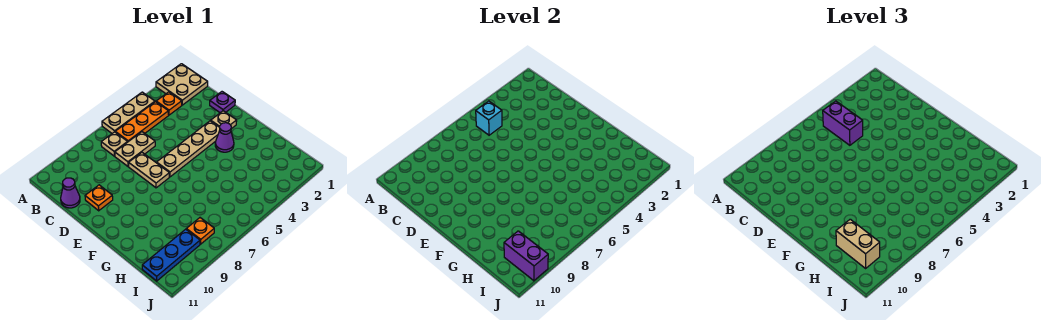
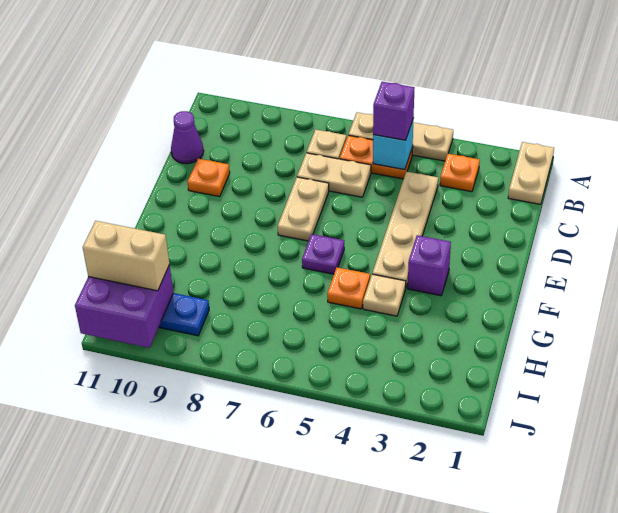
tan plate A1:B2 level 1 -> tan plate A1:B1 level 1
orange plate B4:B6 level 1 -> orange plate B5:B6 level 1
purple brick B5:C5 level 3 -> purple brick B5 level 3
purple plate D1 level 1 -> purple plate F6 level 1
tan plate E2 level 1 -> tan plate G4 level 1
tan plate E3:E6 level 1 -> tan plate C4:F4 level 1
purple cone F3 level 1 -> purple brick F3 level 1
tan brick H10:I10 level 3 -> tan brick I10:I11 level 3
orange plate I8 level 1 -> orange plate G5 level 1
purple brick I10:J10 level 2 -> purple brick I10:J11 level 2

